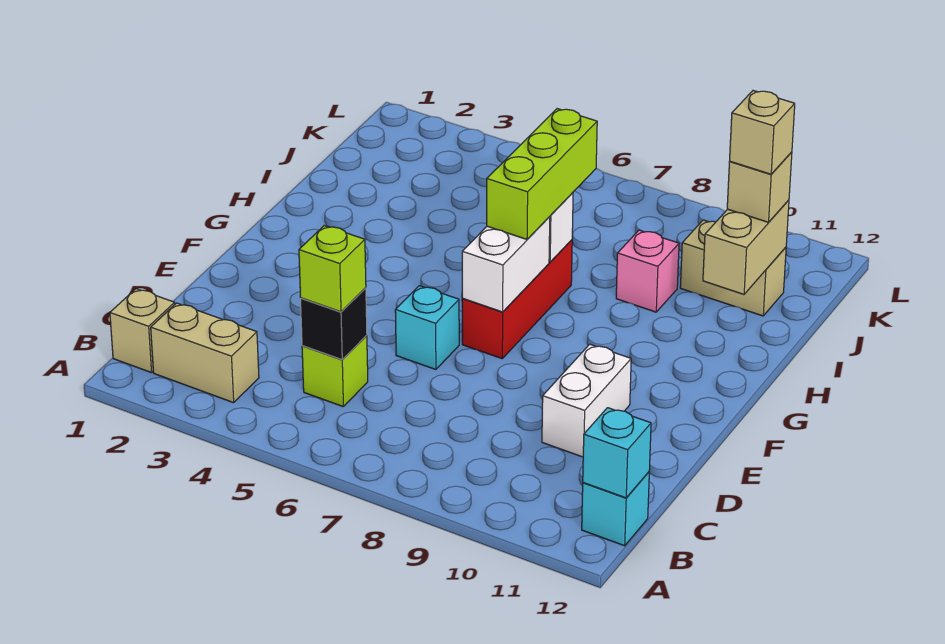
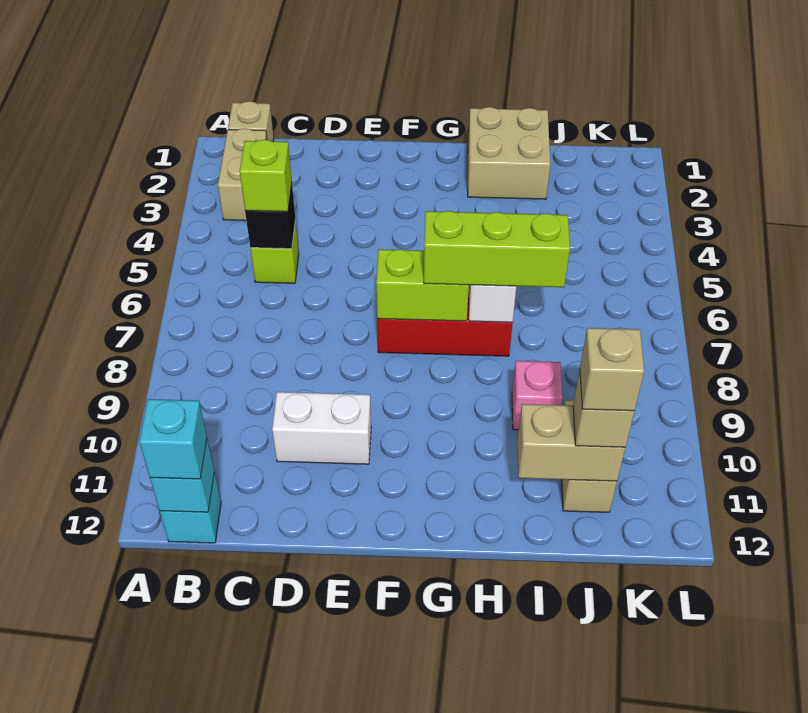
cyan brick E6 level 1 -> cyan brick B12 level 3
white brick F7:G7 level 2 -> lime brick F7:G7 level 2
none -> tan brick H1:I2 level 1

